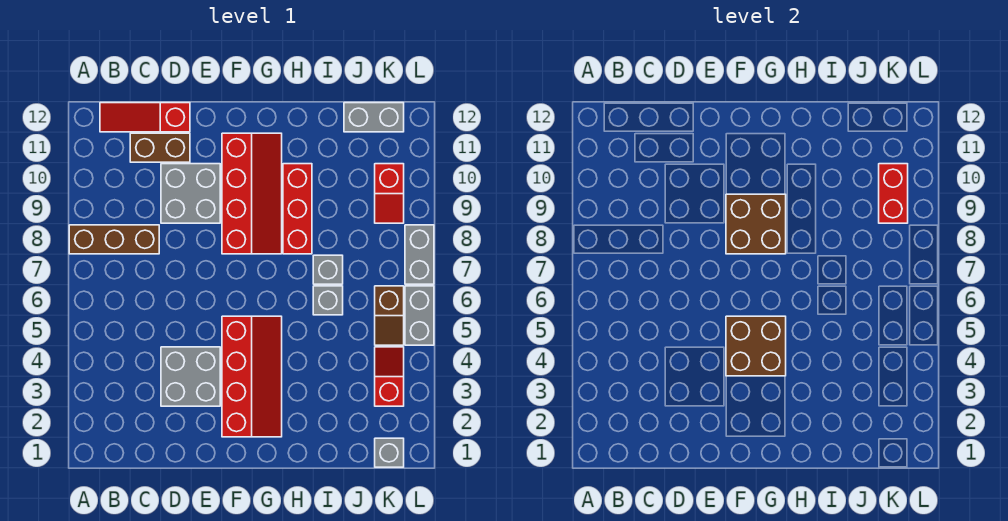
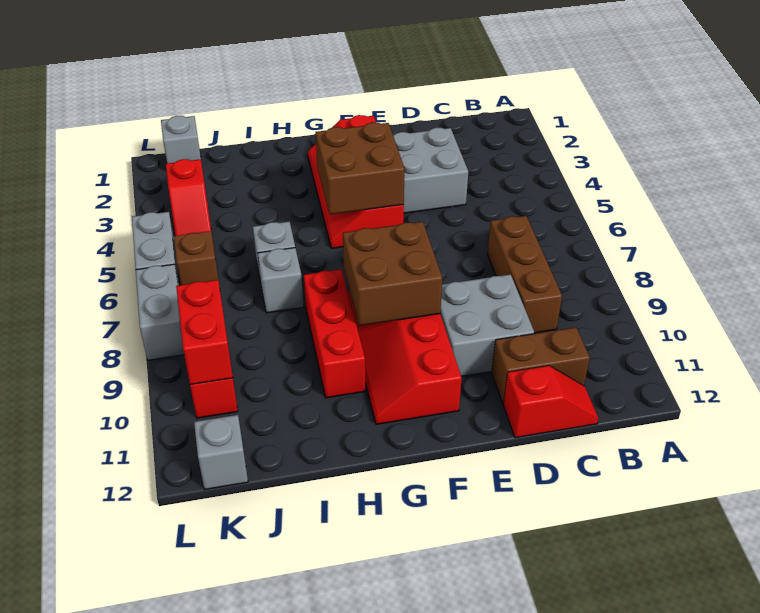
brown brick A8:C8 level 1 -> brown brick C7:C9 level 1
red slope B12:D12 level 1 top D -> red slope C12:D12 level 1 top D
grey brick J12:K12 level 1 -> grey brick K12 level 1

